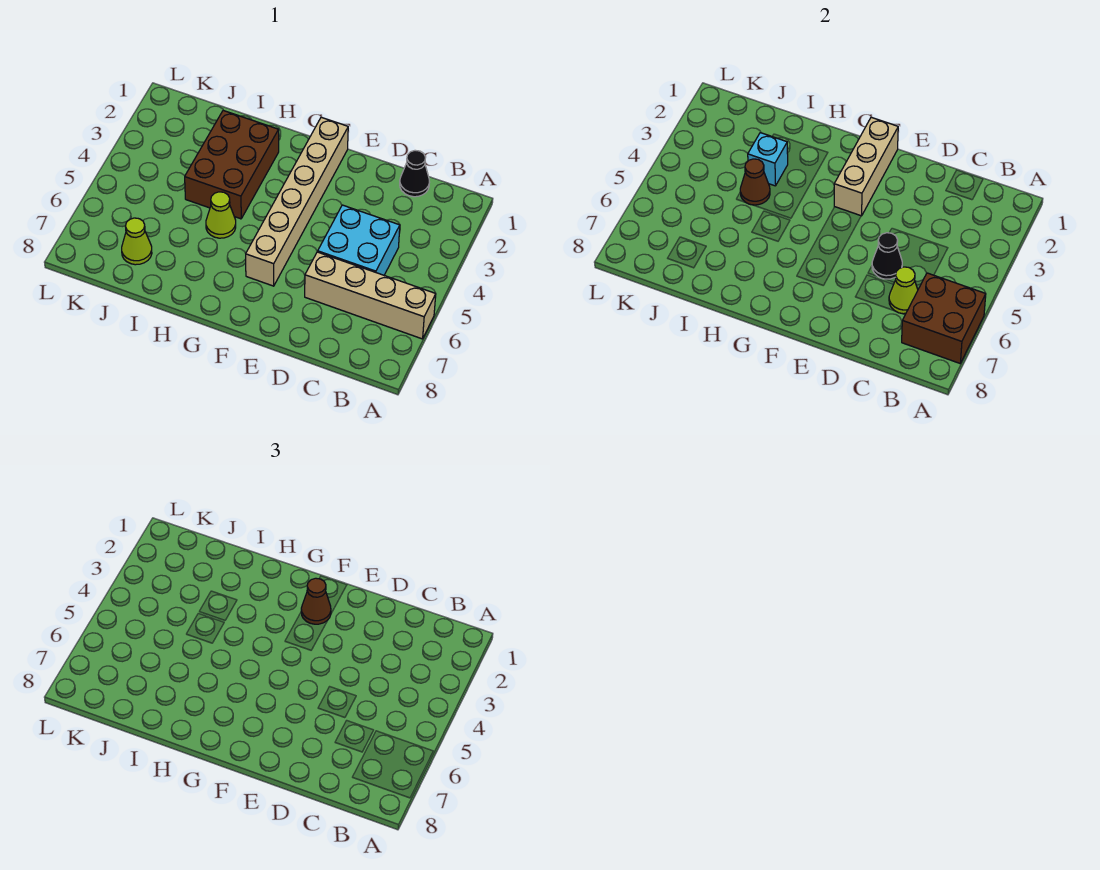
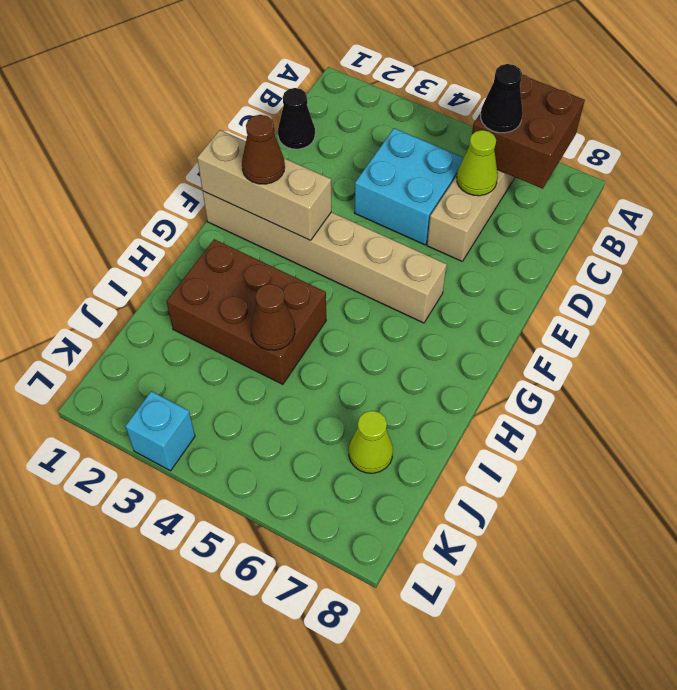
black cone D5 level 2 -> black cone B6 level 3
lime cone H5 level 1 -> none
cyan brick I3 level 2 -> cyan brick L3 level 1

